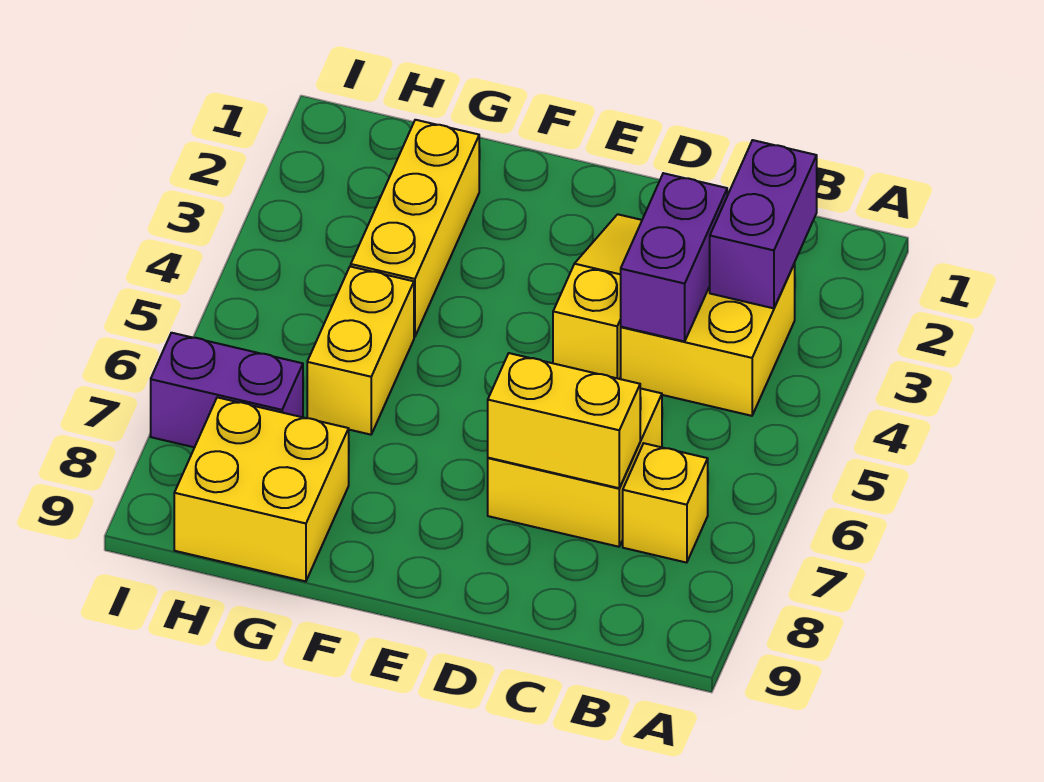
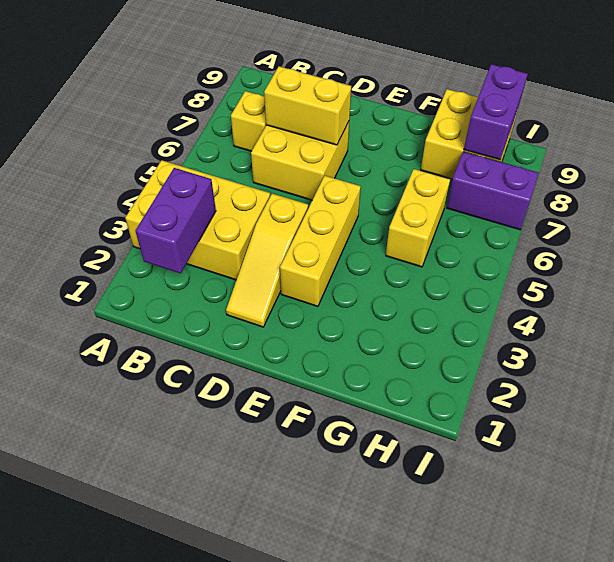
yellow brick B3:C4 level 1 -> yellow brick A3:C4 level 1
purple brick C3:C4 level 2 -> purple brick H8:H9 level 2
yellow brick G2:G4 level 1 -> yellow brick E3:E5 level 1

